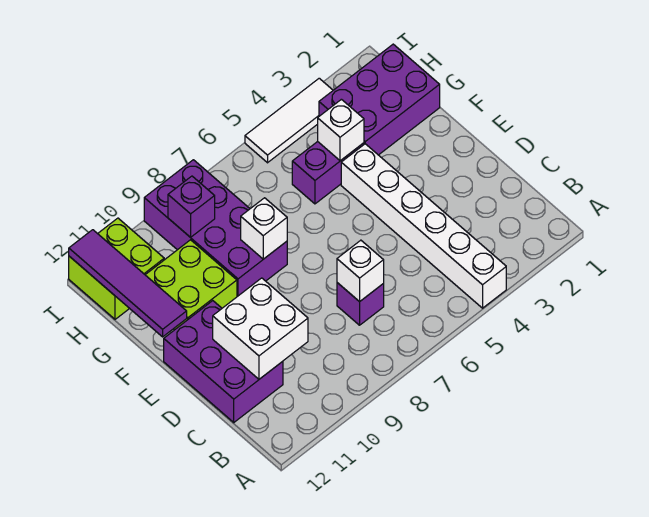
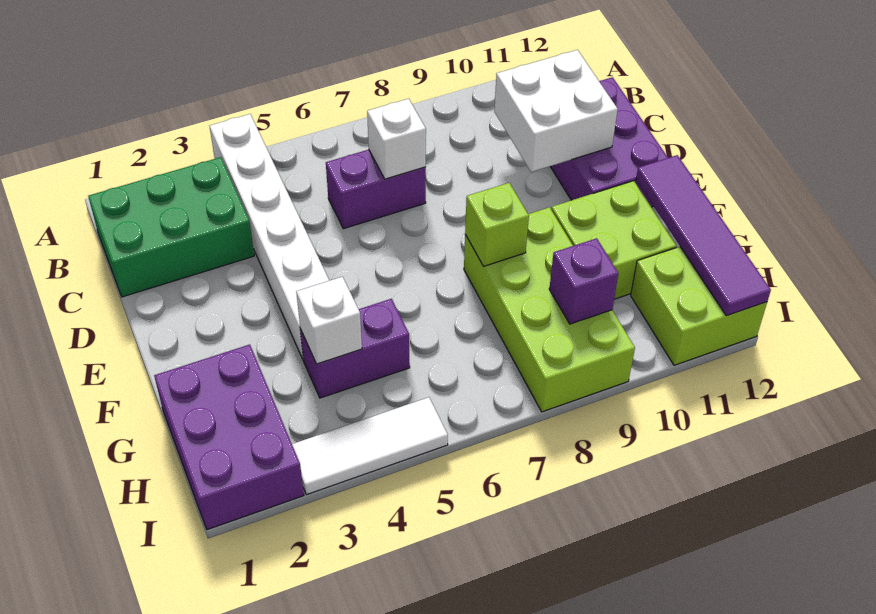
none -> green brick B1:C3 level 1
purple brick C7 level 1 -> purple brick C6:C7 level 1
purple brick F8:I9 level 1 -> lime brick F8:I9 level 1
white brick F8 level 2 -> lime brick F8 level 2
purple brick G1:H3 level 1 -> purple brick G1:I2 level 1

